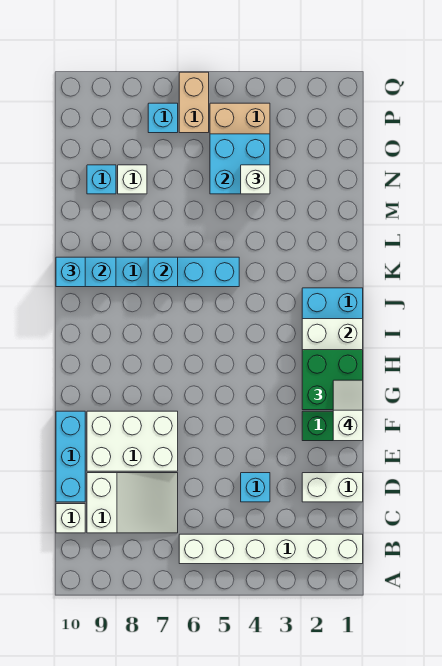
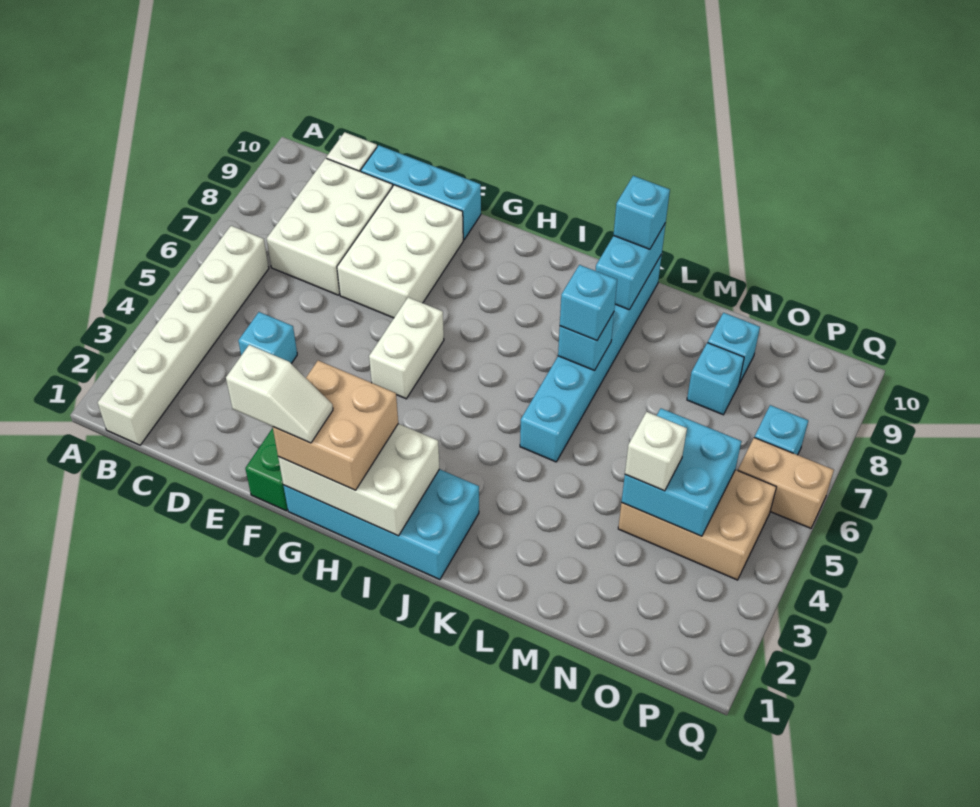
white slope C7:D9 level 1 top 9 -> white brick C7:D9 level 1
white brick D1:D2 level 1 -> white brick G5:G6 level 1
green brick G1:H2 level 3 -> tan brick G1:H2 level 3
none -> cyan brick K7 level 3
white brick N8 level 1 -> cyan brick N8 level 1

